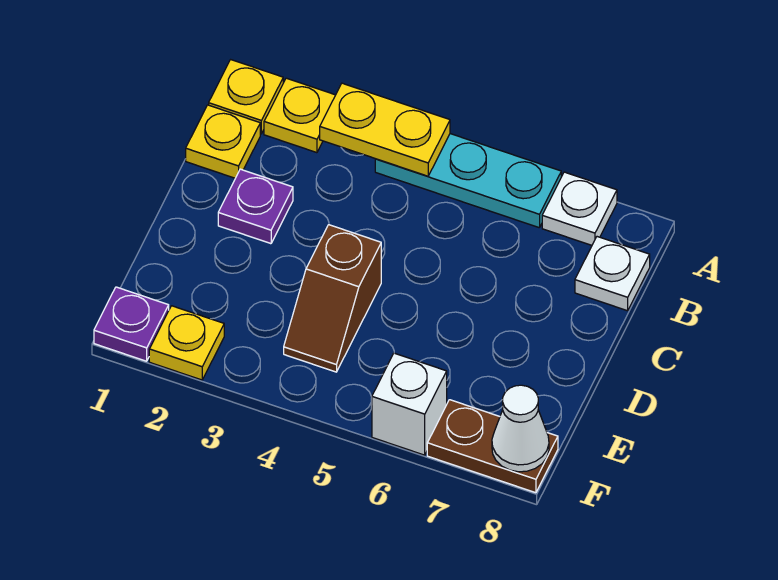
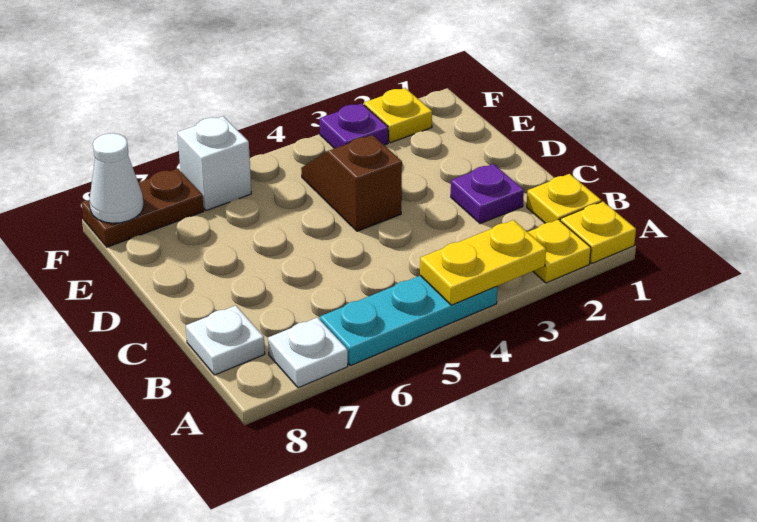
purple plate F1 level 1 -> purple plate F3 level 1

